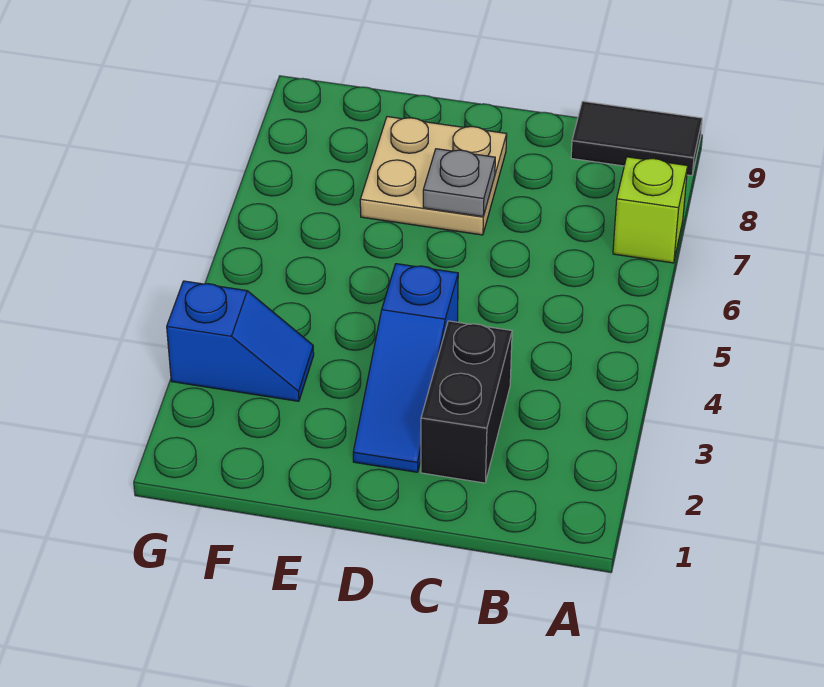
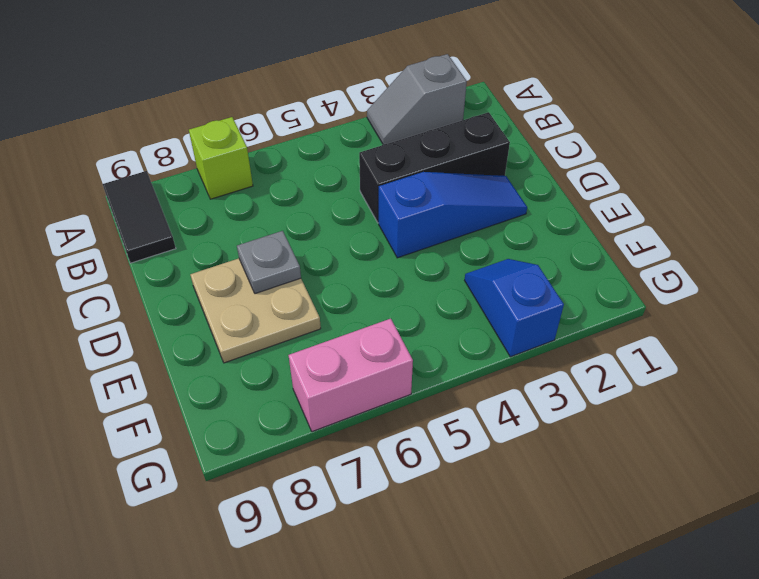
none -> grey slope A2:A3 level 1 top 2
black brick C2:C3 level 1 -> black brick C2:C4 level 1
none -> pink brick G6:G7 level 1

